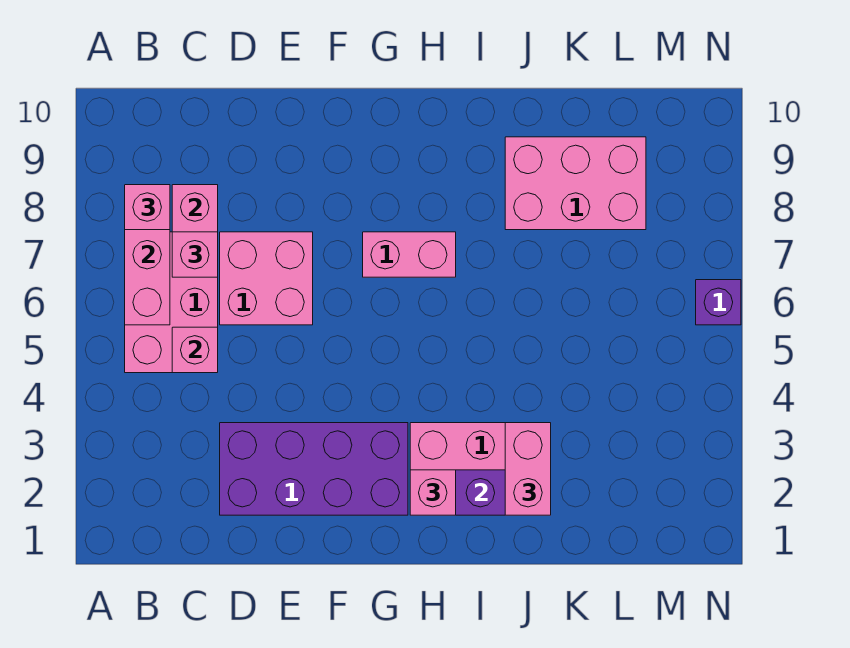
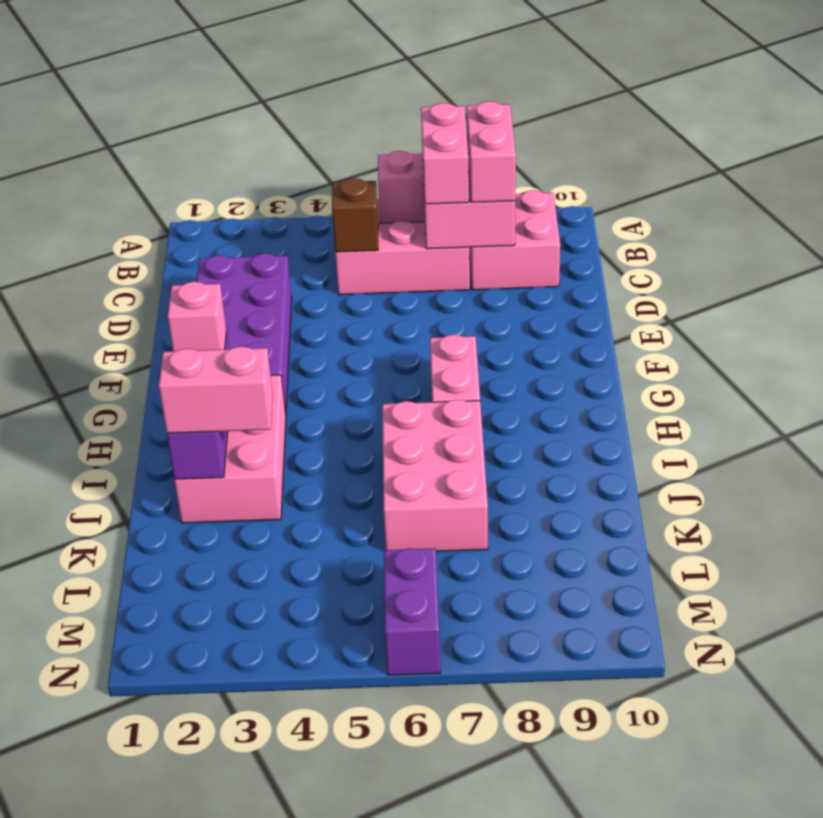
pink brick B8 level 3 -> pink brick B8:C8 level 3
pink brick C5 level 2 -> brown brick C5 level 2
pink brick C7 level 3 -> pink brick B7:C7 level 3
pink brick D6:E7 level 1 -> pink brick B8:C9 level 1
pink brick J8:L9 level 1 -> pink brick I6:K7 level 1
purple brick N6 level 1 -> purple brick M6:N6 level 1

